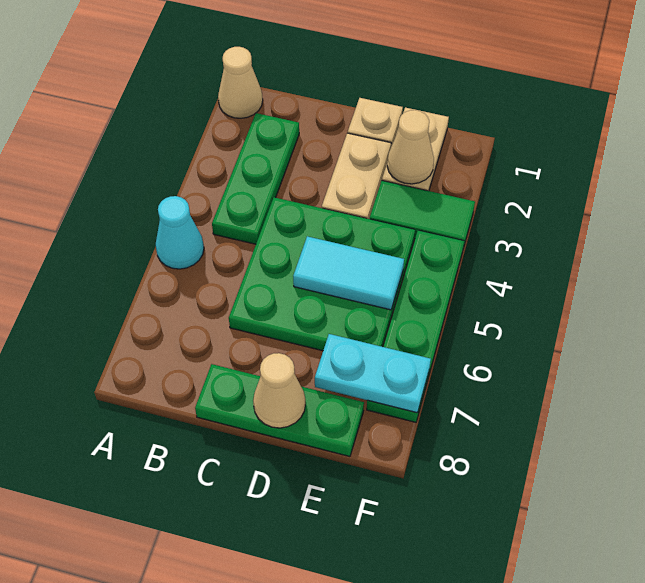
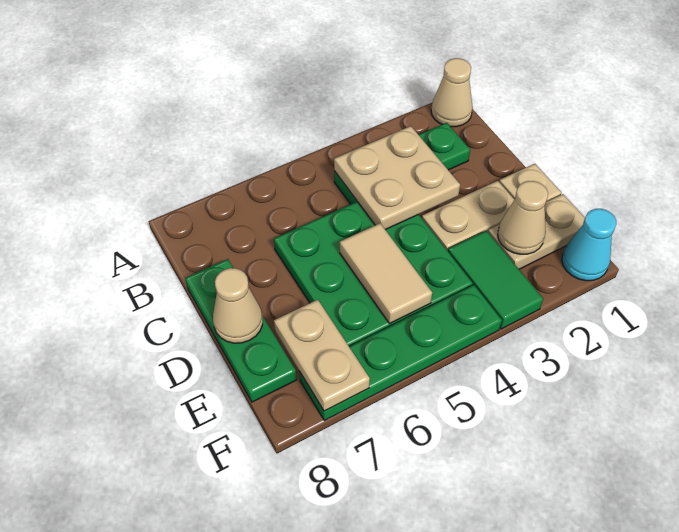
cyan cone A5 level 1 -> cyan cone F1 level 1
none -> tan plate B3:C4 level 2
cyan tile D5:E5 level 2 -> tan tile D5:E5 level 2
cyan plate E7:F7 level 2 -> tan plate E7:F7 level 2

